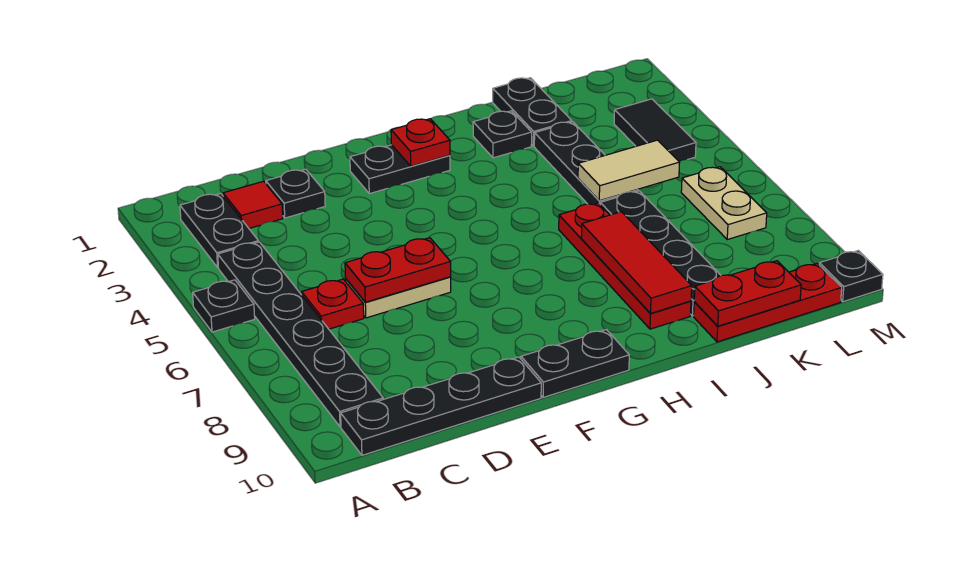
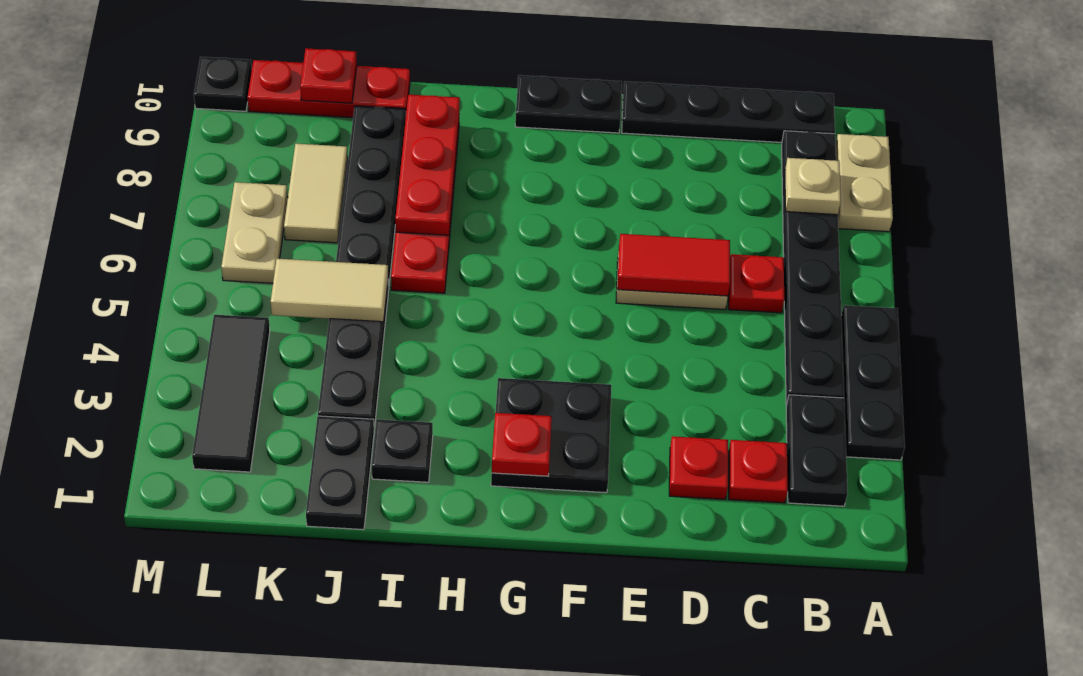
black plate A5 level 1 -> black plate A3:A5 level 1
none -> tan plate A8:A9 level 1
none -> tan plate B8 level 2
red tile C2 level 1 -> red plate C2 level 1
black plate D2 level 1 -> red plate D2 level 1
red plate D6:E6 level 2 -> red tile D6:E6 level 2
black plate F2:G2 level 1 -> black plate F2:G3 level 1
red tile I7:I9 level 2 -> red plate I7:I9 level 2
red plate J10:K10 level 2 -> red plate K10 level 2
none -> tan tile K7:K8 level 1
black tile L3:L4 level 1 -> black tile L2:L4 level 1

